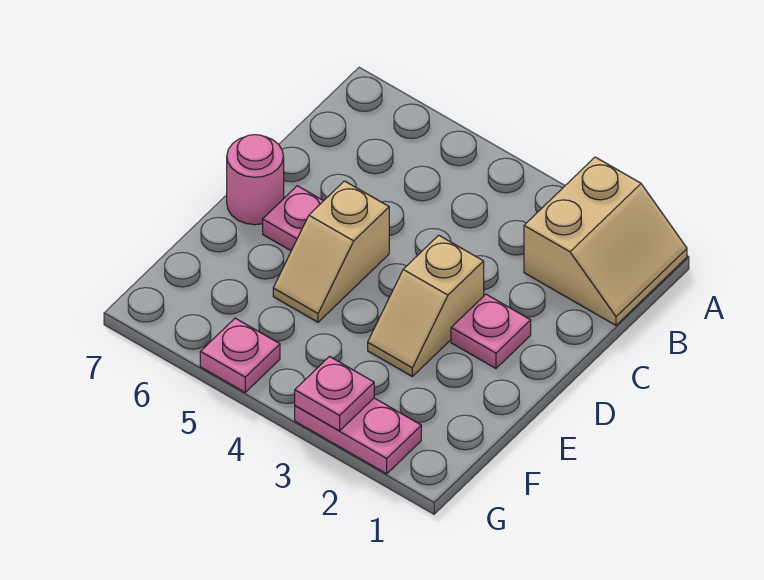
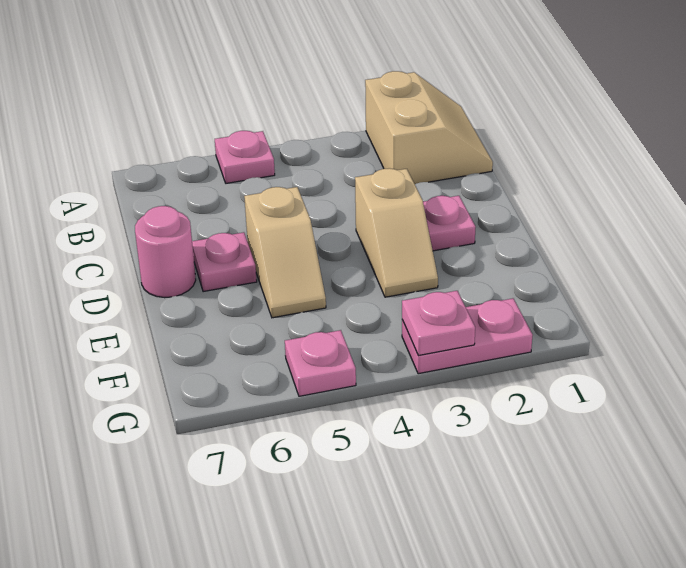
none -> pink plate A5 level 1

